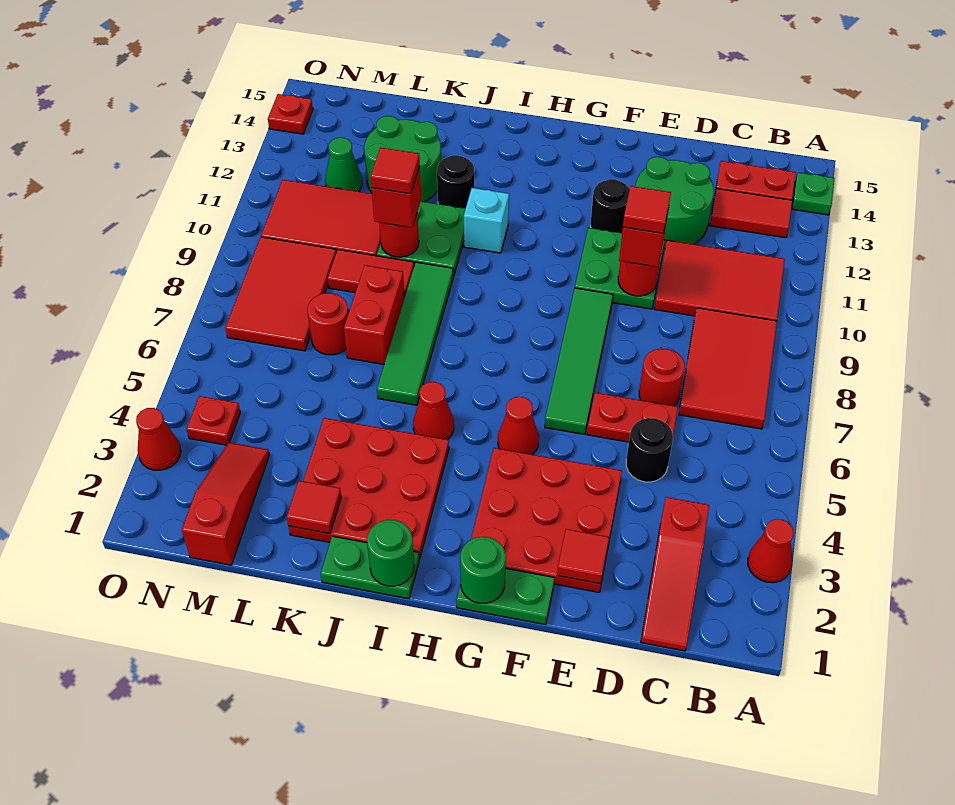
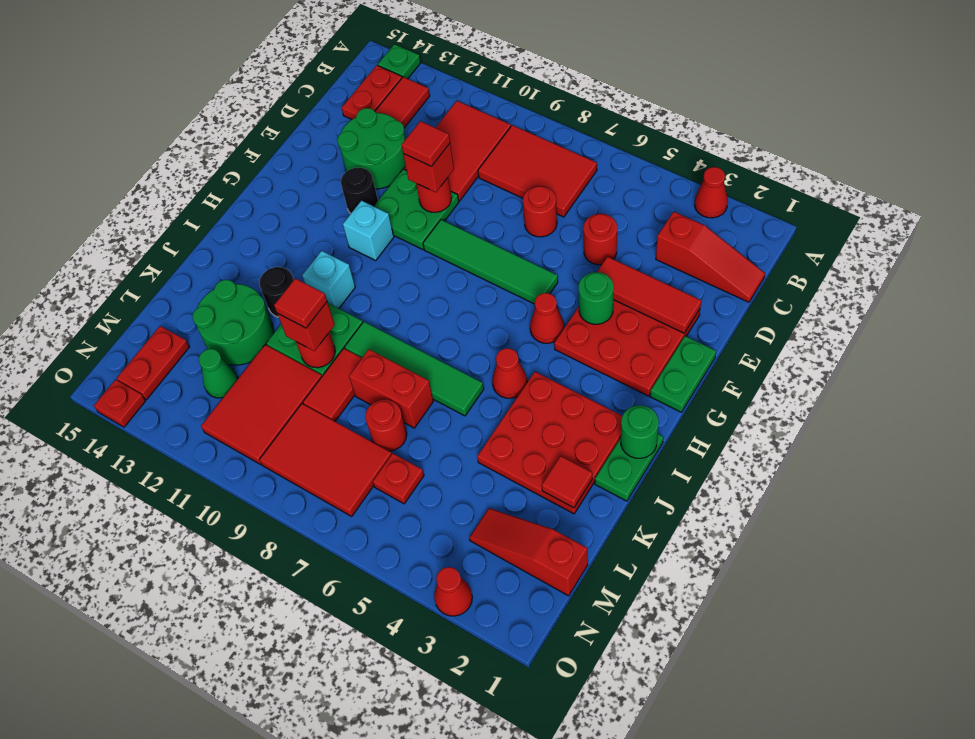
black round brick D5 level 1 -> red round brick D5 level 1
red plate D6:E6 level 1 -> red plate M14:N14 level 1
red tile E2 level 2 -> red tile E2:E4 level 2
green round brick G1 level 2 -> green round brick F4 level 2
none -> cyan brick G11 level 1
red plate N4 level 1 -> red plate M6 level 1

